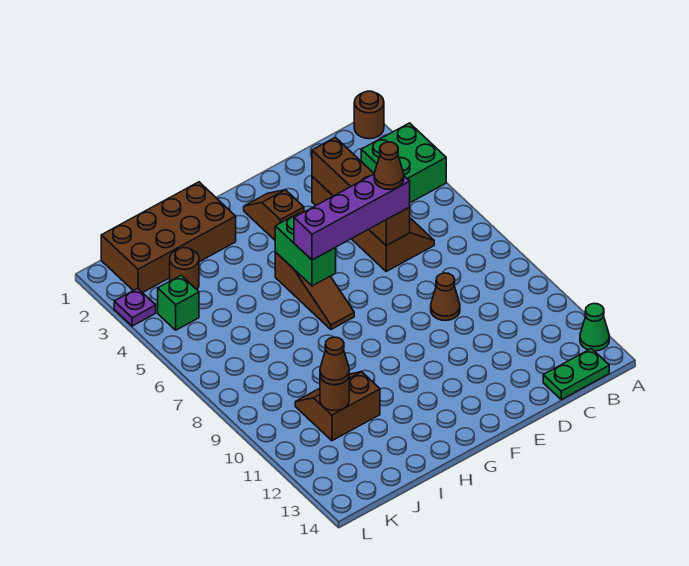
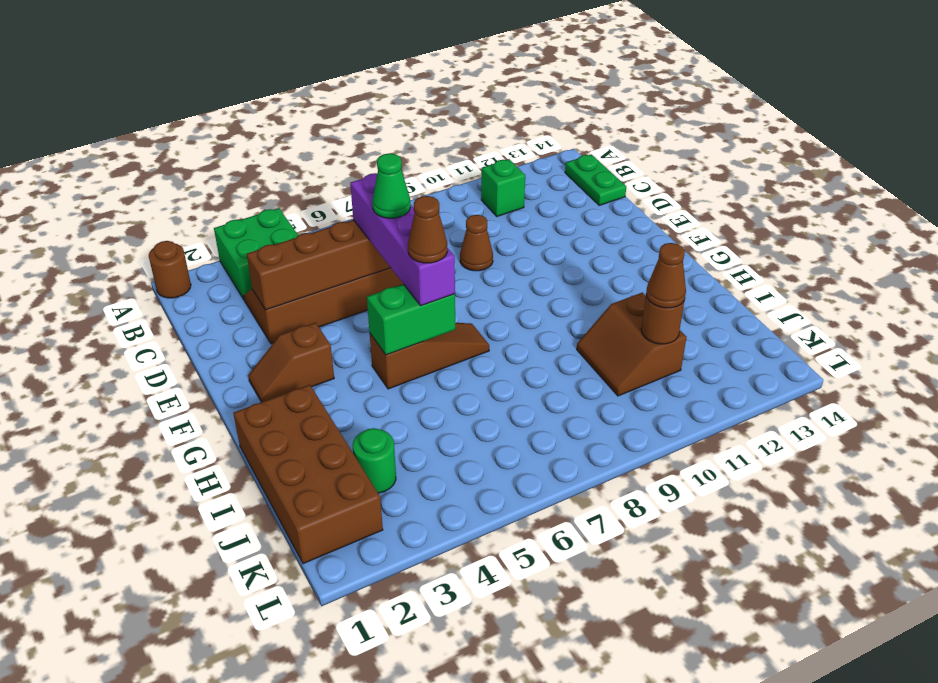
green cone A13 level 1 -> green cone E6 level 4
brown cone D6 level 4 -> brown cone G6 level 4
brown round brick J3 level 1 -> green round brick J3 level 1
green brick K4 level 1 -> green brick B11 level 1
purple plate L3 level 1 -> none

